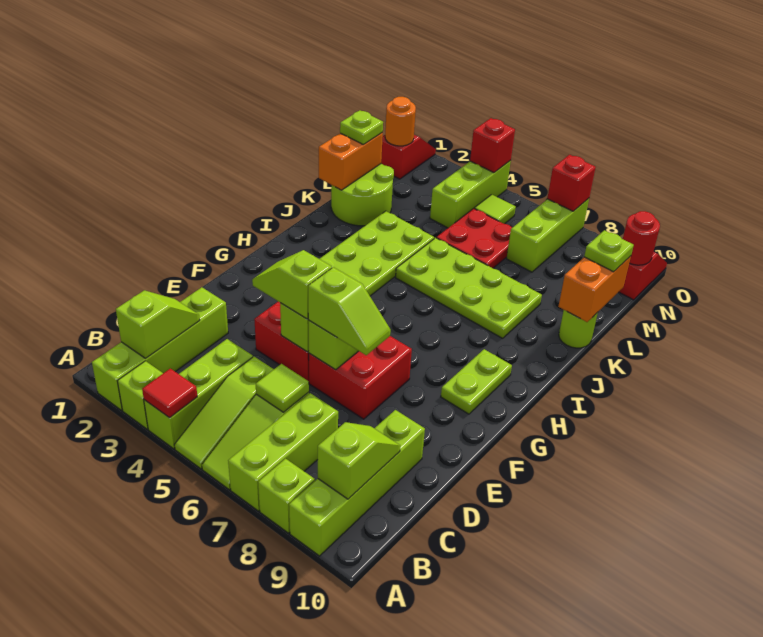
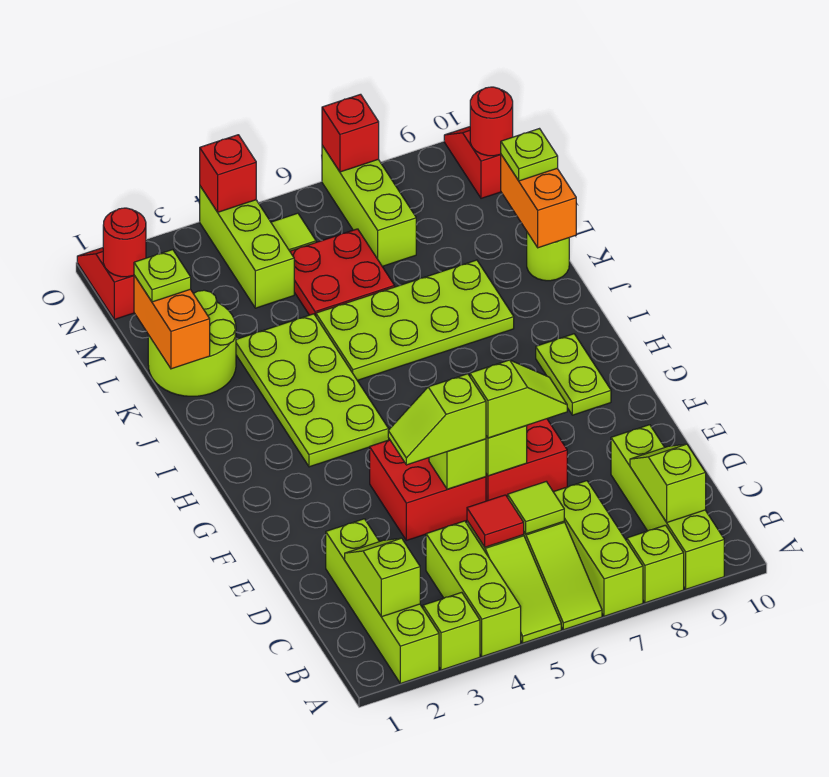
red tile A4 level 2 -> red tile C5 level 2
orange round brick N1 level 2 -> red round brick N1 level 2

